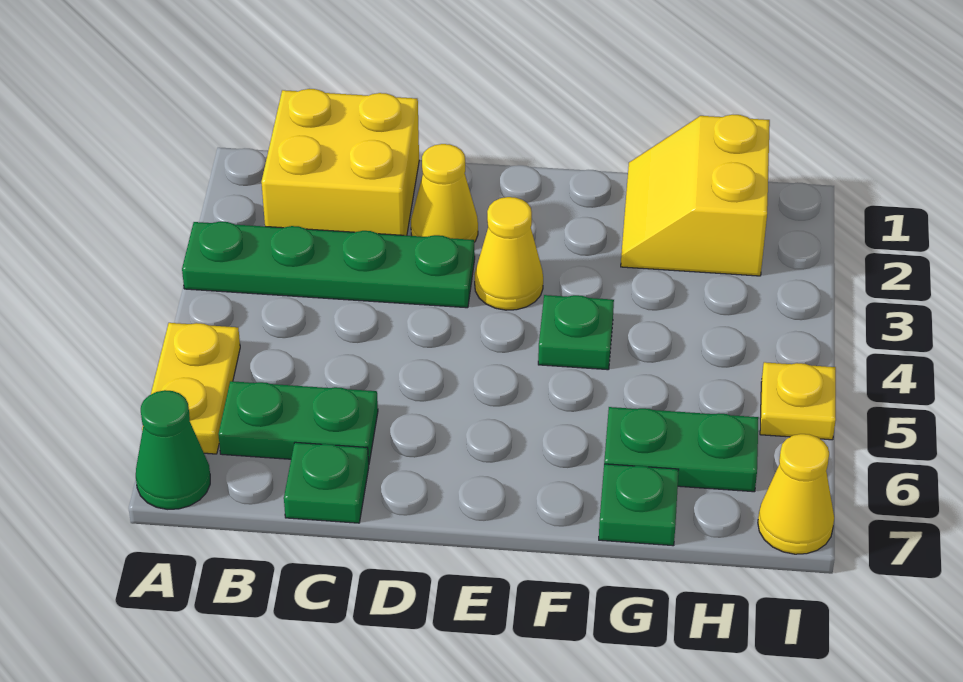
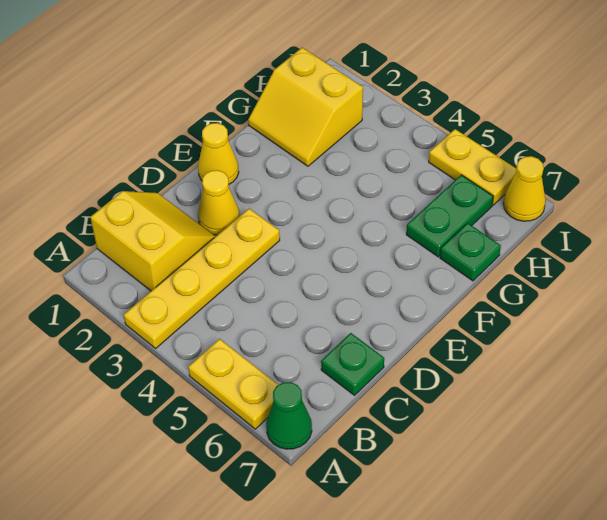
green plate A3:D3 level 1 -> yellow plate A3:D3 level 1
yellow brick B1:C2 level 1 -> yellow slope B1:C2 level 1 top B
green plate B6:C6 level 1 -> none
yellow cone E3 level 1 -> yellow cone E1 level 1
green plate F4 level 1 -> none
yellow plate I5 level 1 -> yellow plate I5:I6 level 1

